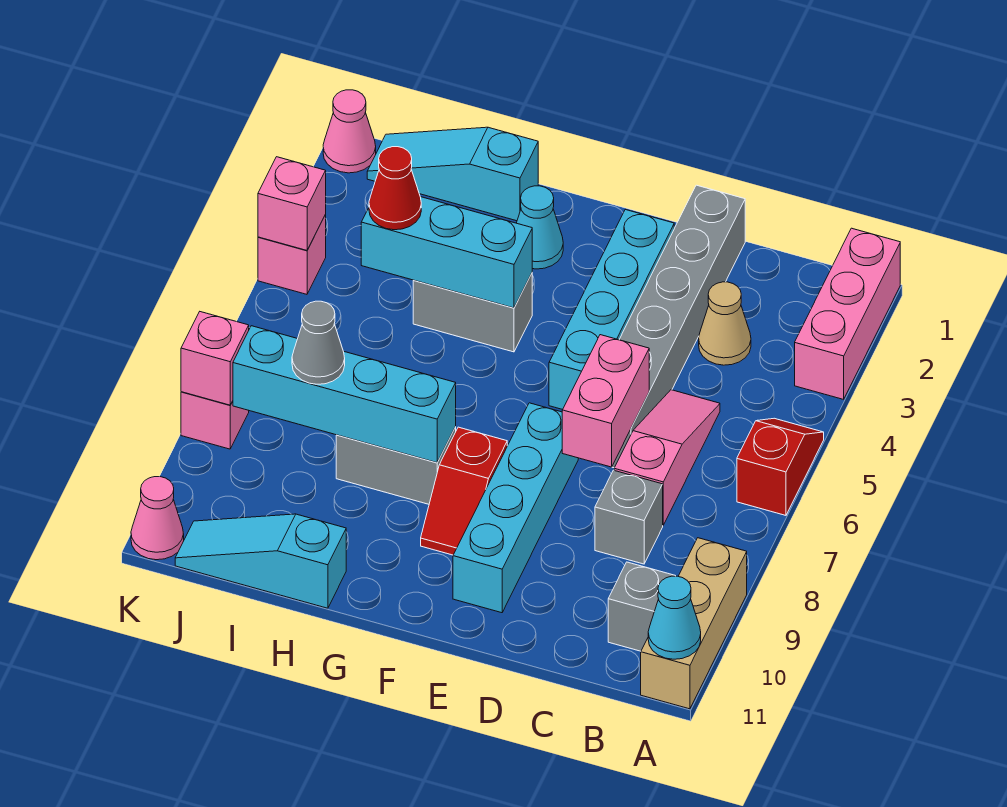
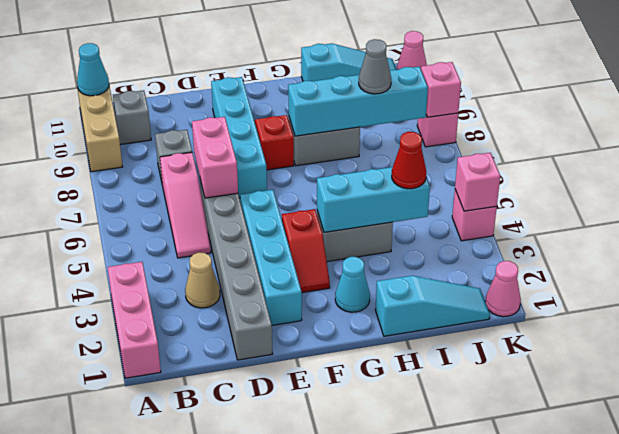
red slope A5:A6 level 1 top 6 -> red slope F3:F4 level 1 top 4

